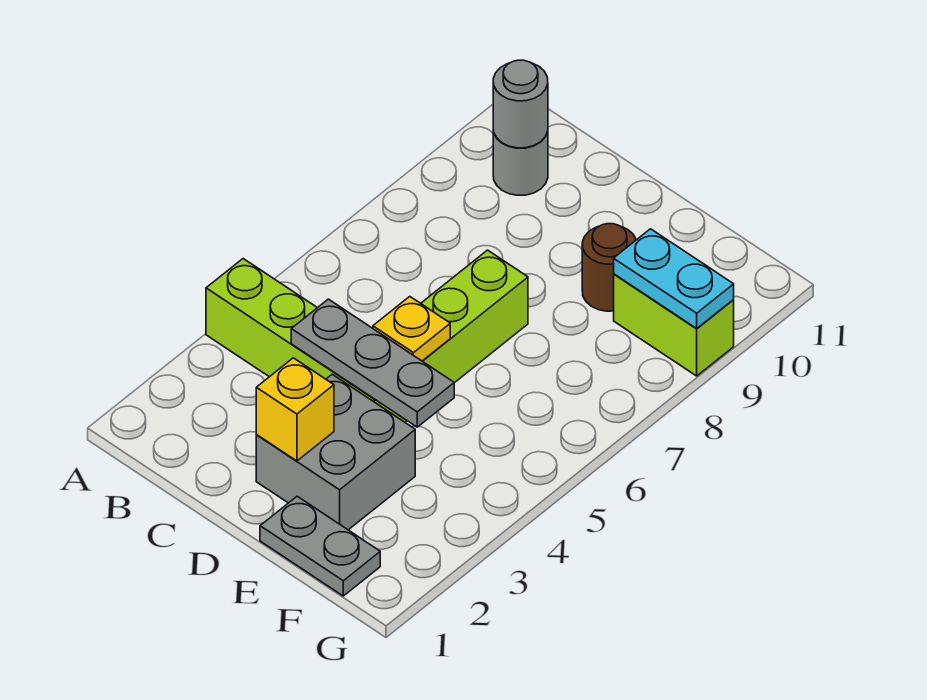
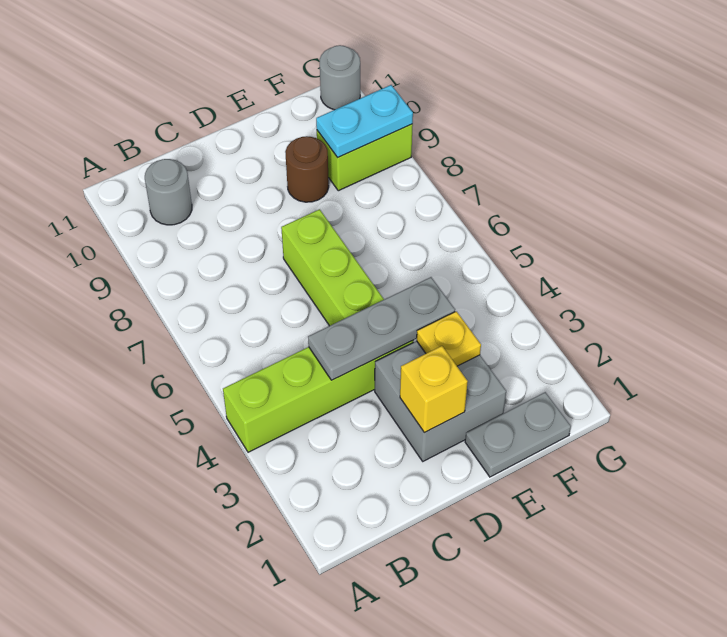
grey round brick B10 level 2 -> grey round brick G11 level 1
yellow plate D5 level 2 -> yellow plate E3 level 2

